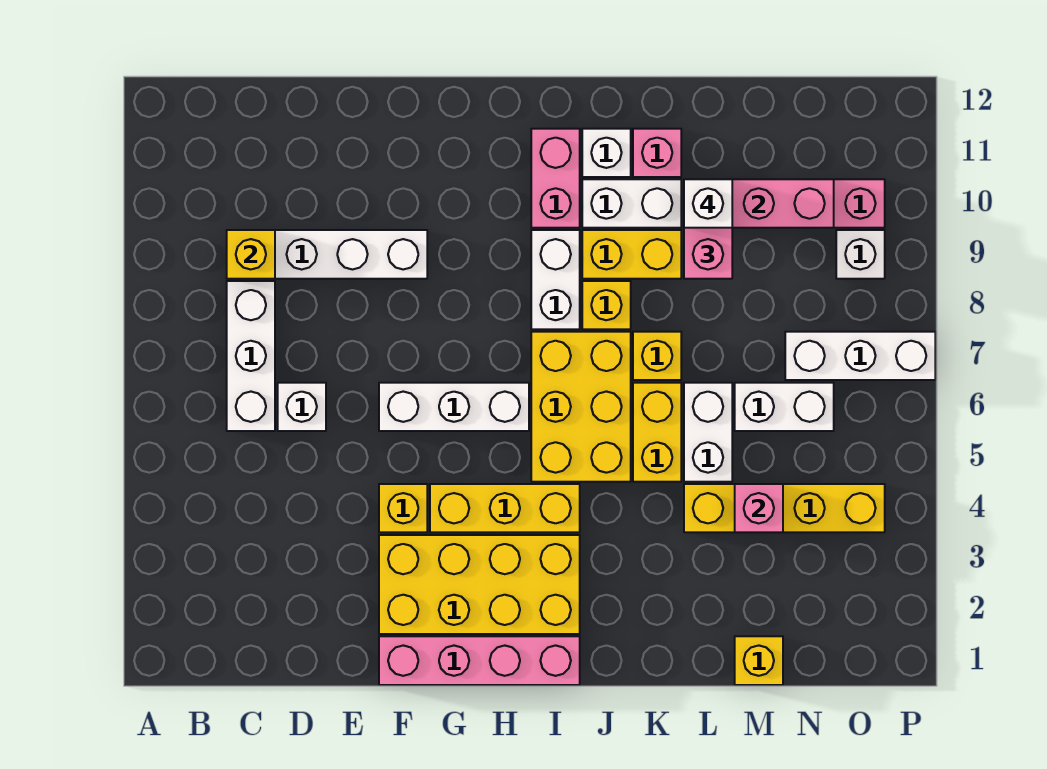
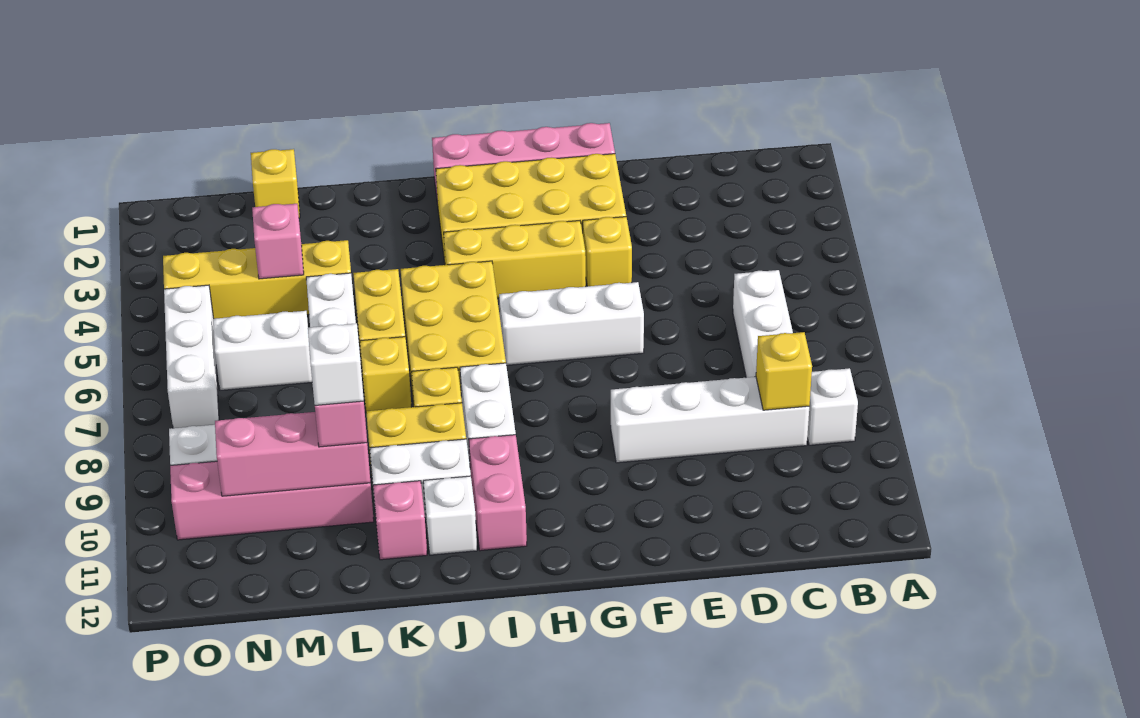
white brick D6 level 1 -> white brick B9 level 1
white brick N7:P7 level 1 -> white brick O5:O7 level 1

